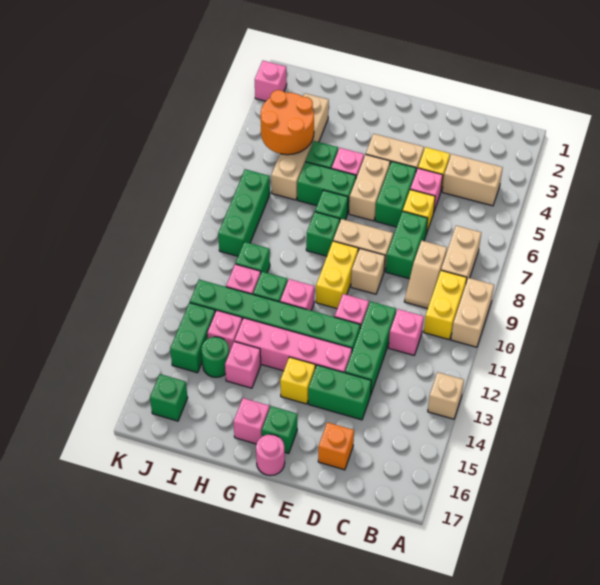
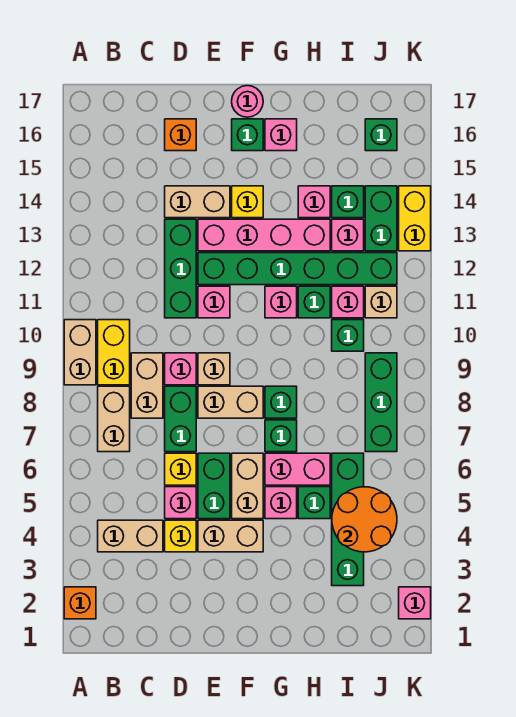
none -> orange brick A2 level 1
tan brick A13 level 1 -> tan brick J11 level 1
tan slope C8:C9 level 1 top 8 -> tan brick C8:C9 level 1
pink brick C11 level 1 -> pink brick D9 level 1
green brick D14:E14 level 1 -> tan brick D14:E14 level 1
yellow brick F9:F10 level 1 -> yellow brick K13:K14 level 1
green brick G6:H6 level 1 -> pink brick G6:H6 level 1
tan brick I3:I6 level 1 -> green brick I3:I6 level 1
green round brick I14 level 1 -> green brick I14 level 1

